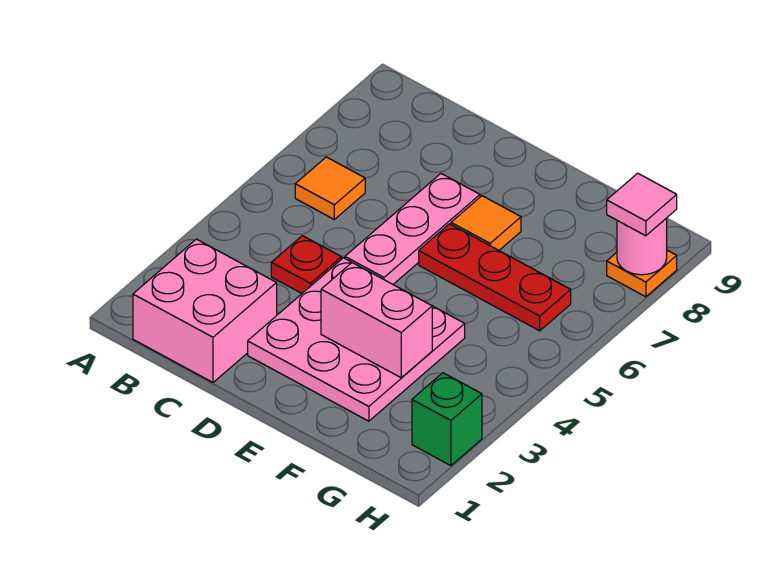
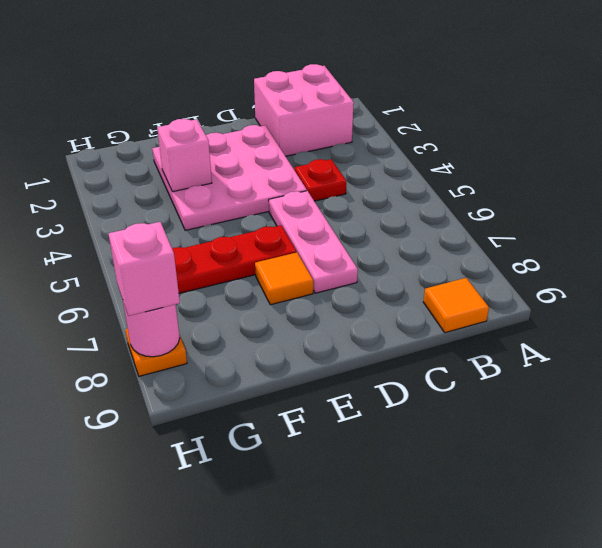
orange tile B6 level 1 -> orange tile B9 level 1
pink brick E3:F3 level 2 -> pink brick F3 level 2
green brick H2 level 1 -> none
pink tile H8 level 3 -> pink brick H8 level 3

